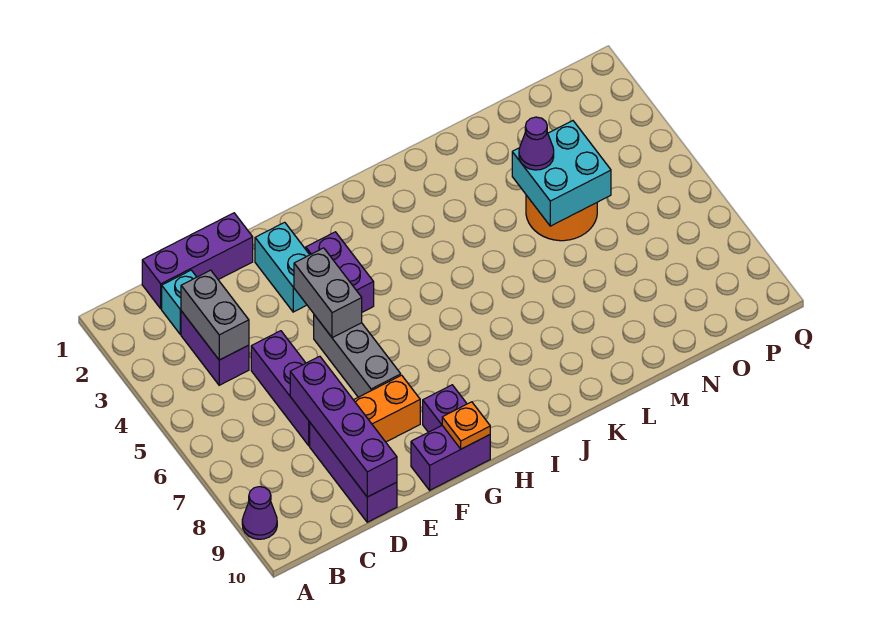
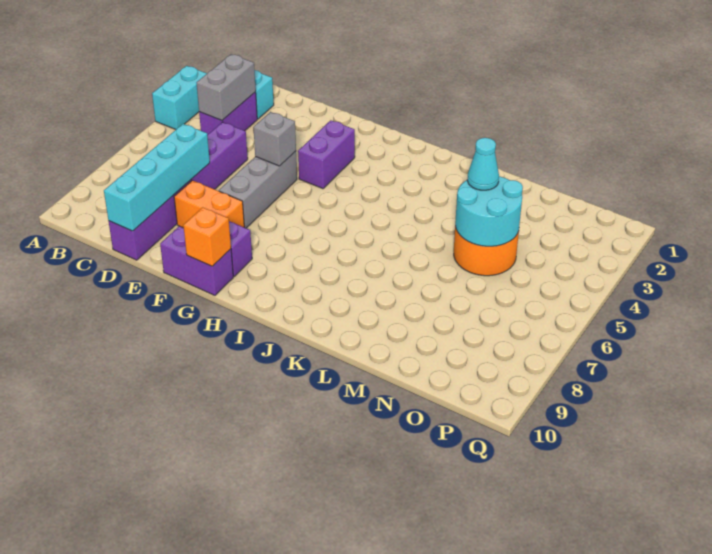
purple cone A9 level 1 -> none
purple brick C1:E1 level 1 -> none
purple brick D7:D10 level 2 -> cyan brick D7:D10 level 2
cyan brick F2:F3 level 1 -> cyan brick A3:A4 level 1
grey brick F4:F5 level 2 -> grey brick F5 level 2
orange plate G10 level 2 -> orange brick G10 level 2
cyan brick M4:N5 level 2 -> cyan round brick M4:N5 level 2
purple cone M4 level 3 -> cyan cone M4 level 3

